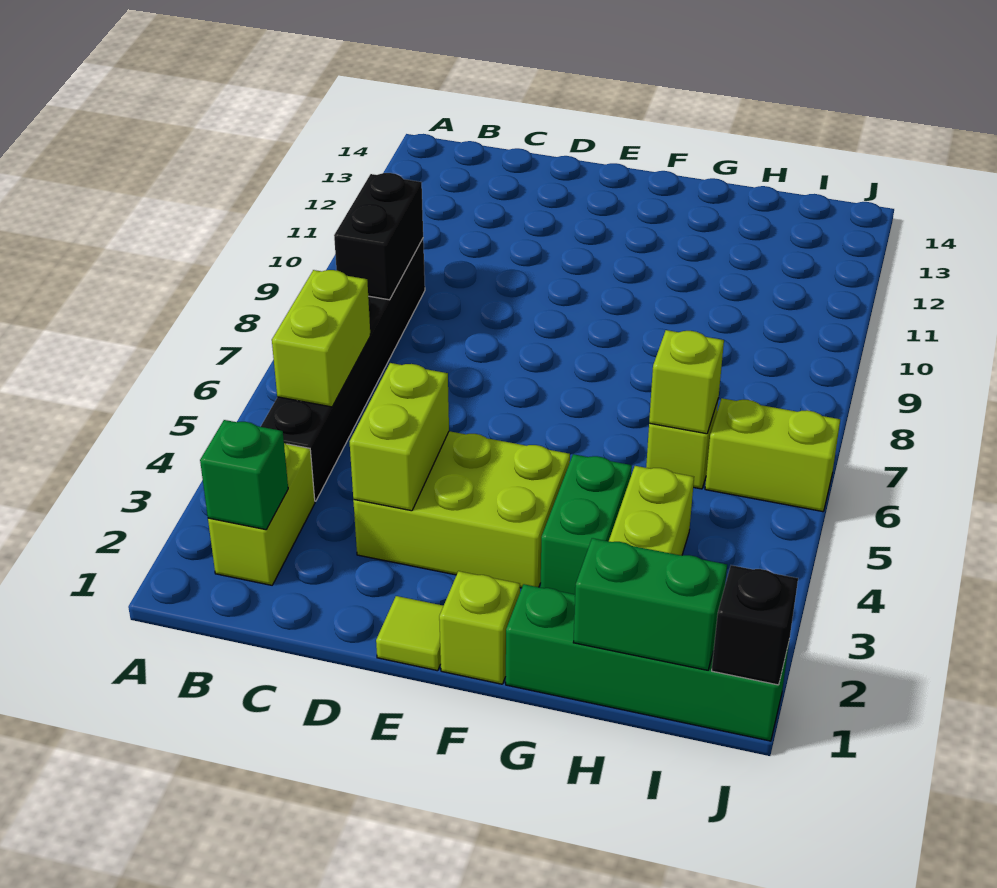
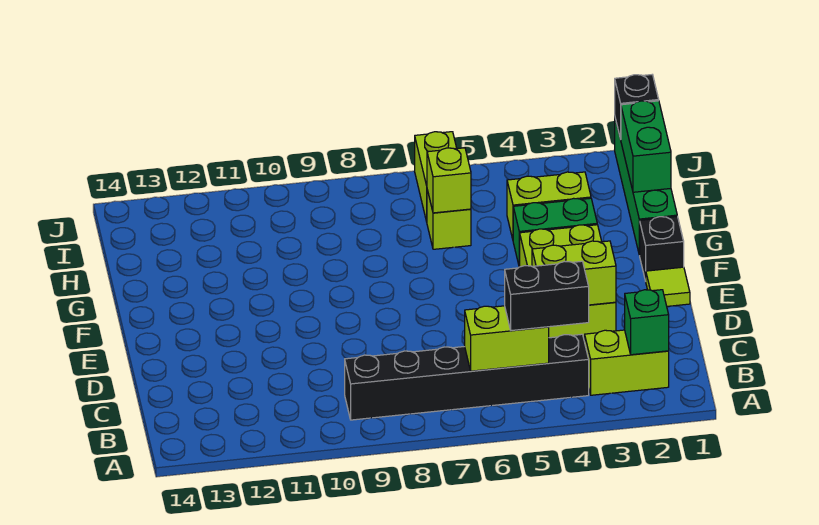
black brick B8:B9 level 2 -> black brick B4:B5 level 3
lime brick F1 level 1 -> black brick F1 level 1

